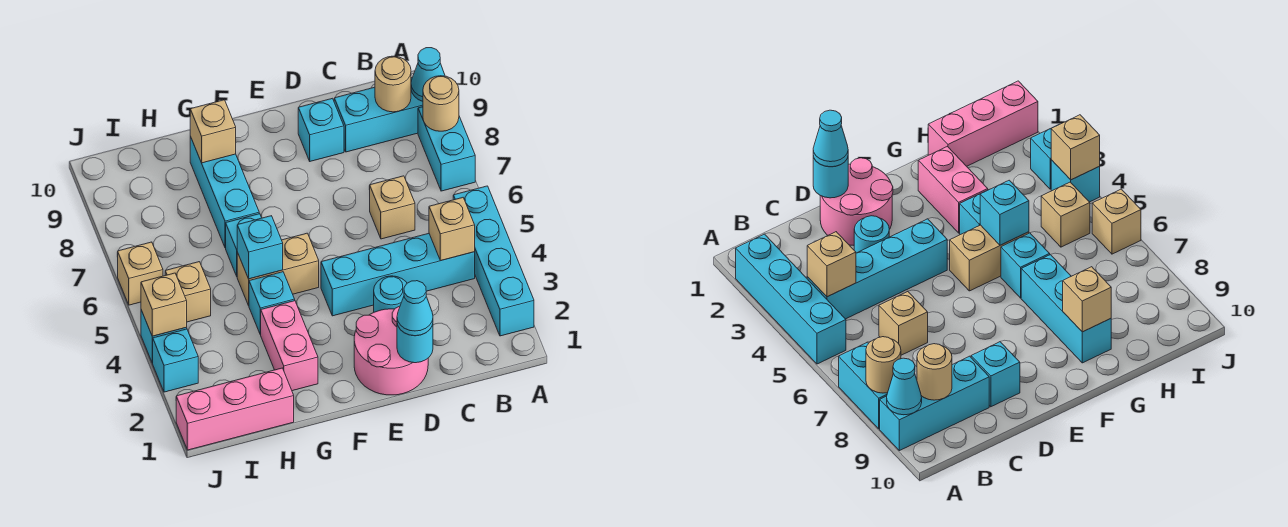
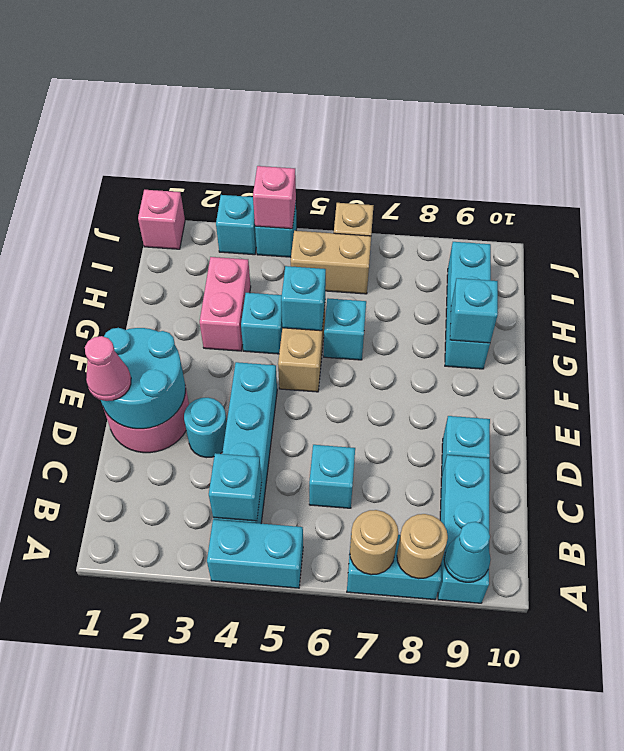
cyan brick A2:A5 level 1 -> cyan brick A4:A5 level 1
tan brick B4 level 2 -> cyan brick B4 level 2
tan round brick B9 level 2 -> tan round brick A7 level 2
tan brick C6 level 1 -> cyan brick C6 level 1
cyan round brick D1 level 2 -> cyan round brick D1:E2 level 2
cyan cone D1 level 3 -> pink cone D1 level 3
pink brick G2:G3 level 1 -> pink brick G3:H3 level 1
cyan brick G7:G9 level 1 -> cyan brick G9:I9 level 1
tan brick G9 level 2 -> cyan brick G9 level 2
pink brick H1:J1 level 1 -> pink brick J1 level 1
tan brick I5 level 1 -> tan brick I5:I6 level 1
tan brick J4 level 2 -> pink brick J4 level 2

